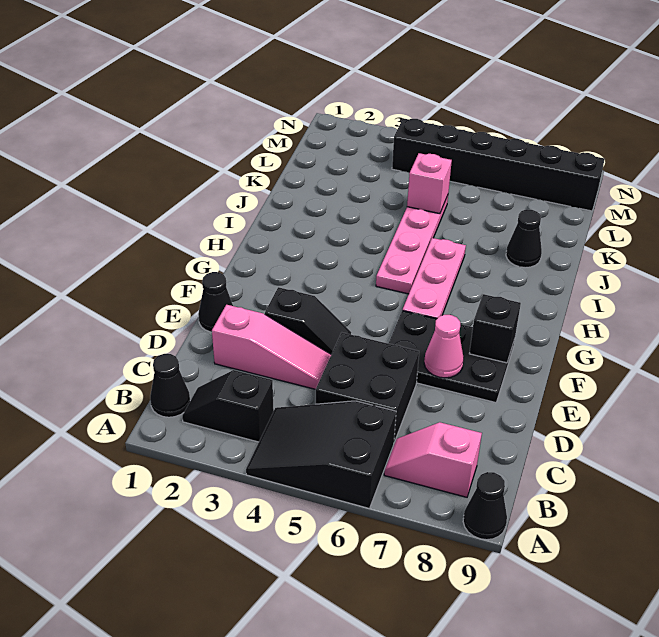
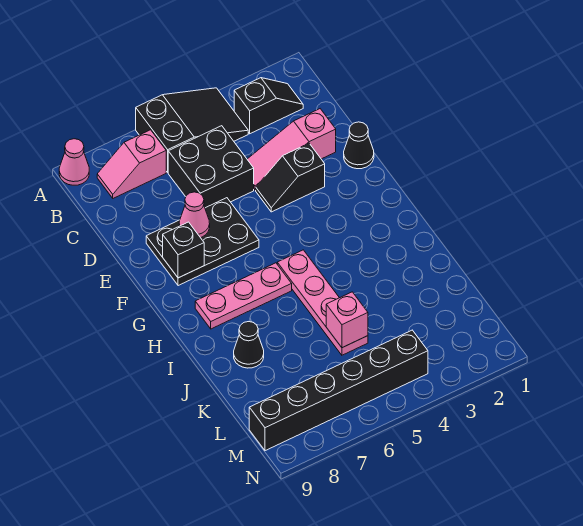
black cone A9 level 1 -> pink cone A9 level 1
black cone B1 level 1 -> none
pink slope B7:B8 level 1 top 8 -> pink slope B7:B8 level 1 top 7
pink plate G6:I6 level 1 -> pink plate H6:H8 level 1

